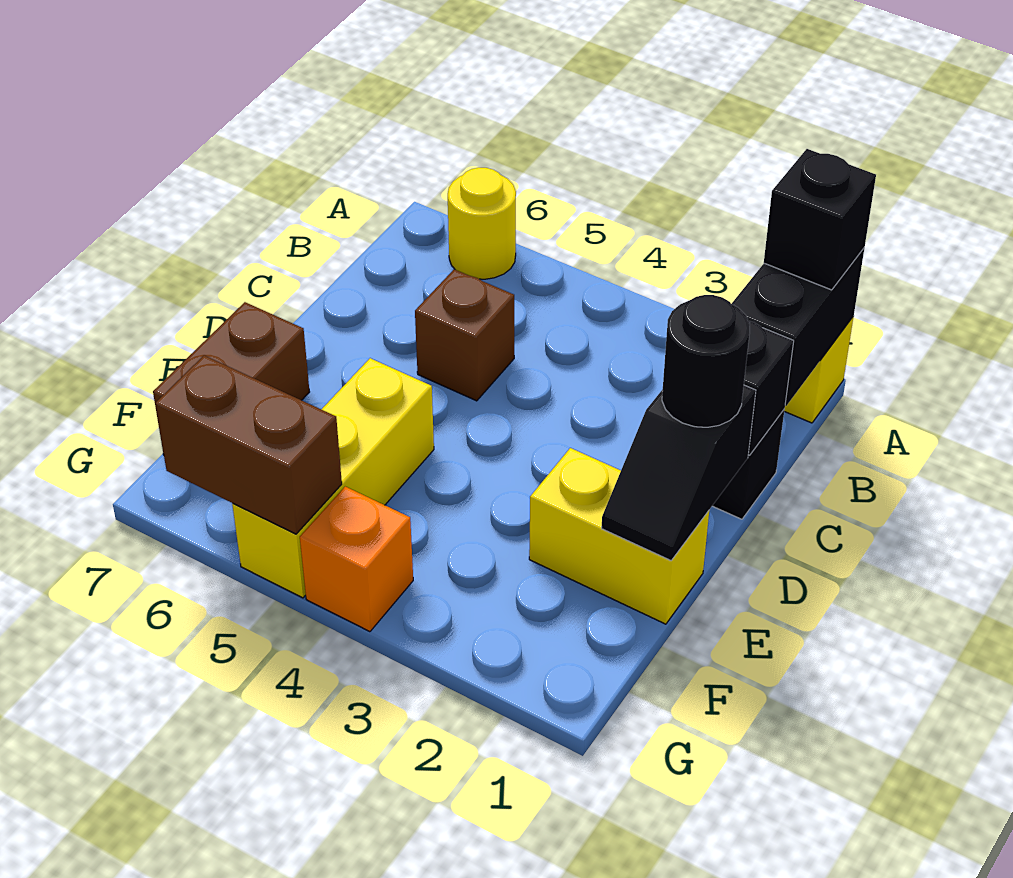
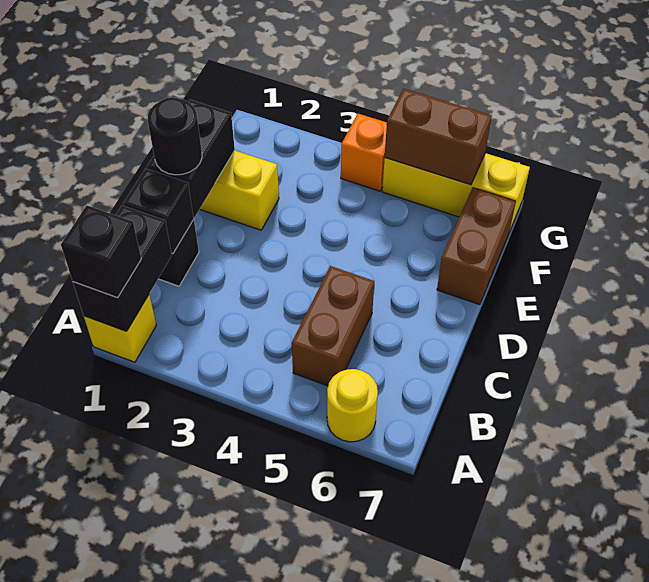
brown brick C5 level 1 -> brown brick B5:C5 level 1
black slope D1:E1 level 2 top D -> black brick D1:E1 level 2
yellow brick E5:G5 level 1 -> yellow brick G5:G7 level 1

